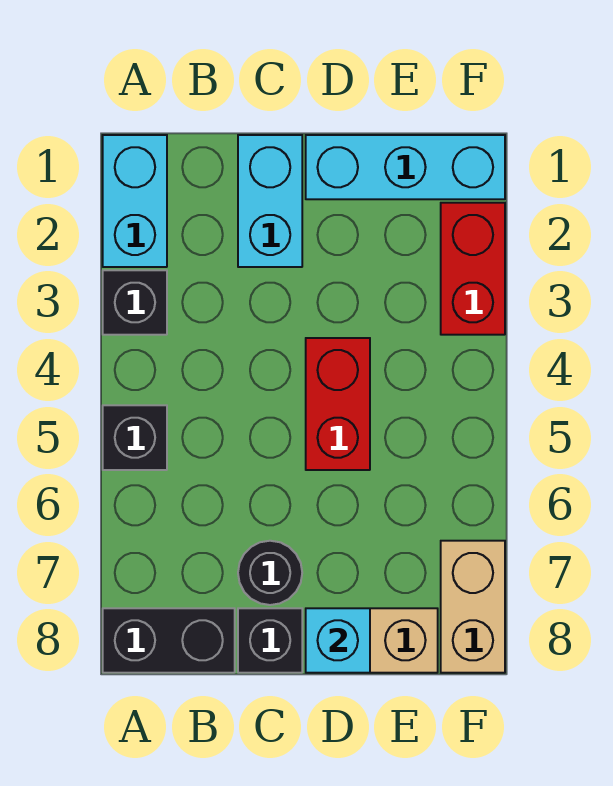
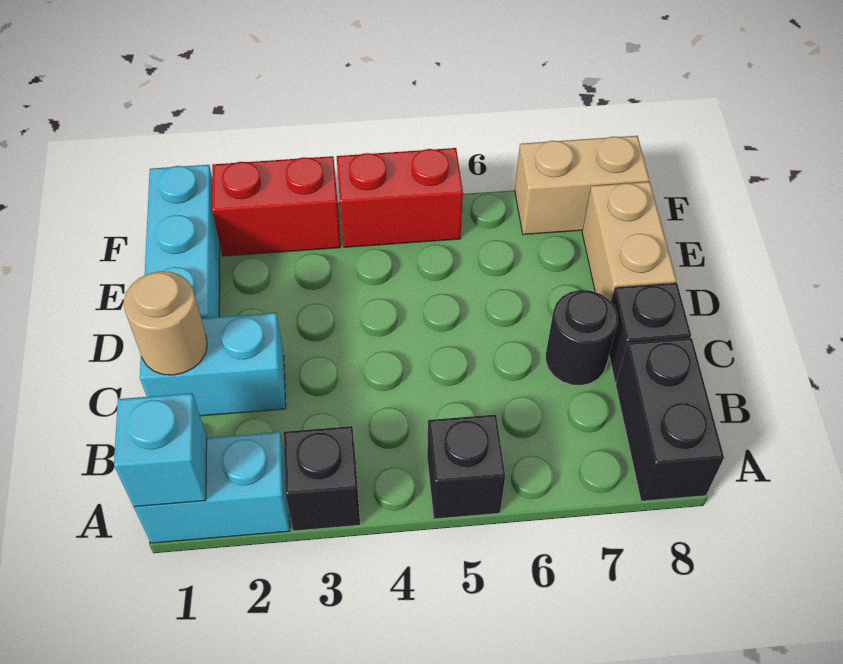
none -> tan round brick C1 level 2
red brick D4:D5 level 1 -> red brick F4:F5 level 1
cyan brick D8 level 2 -> cyan brick A1 level 2

